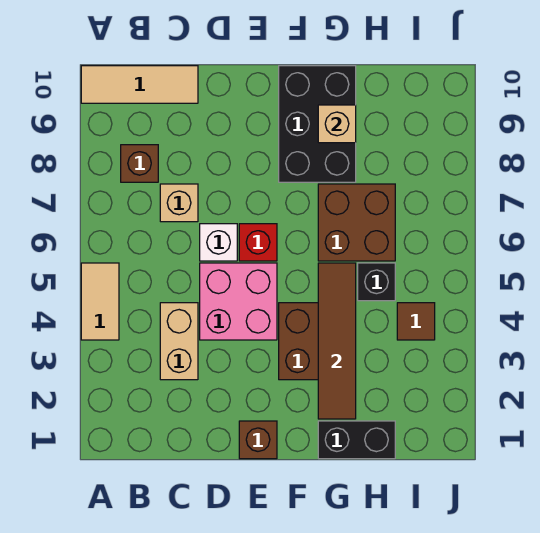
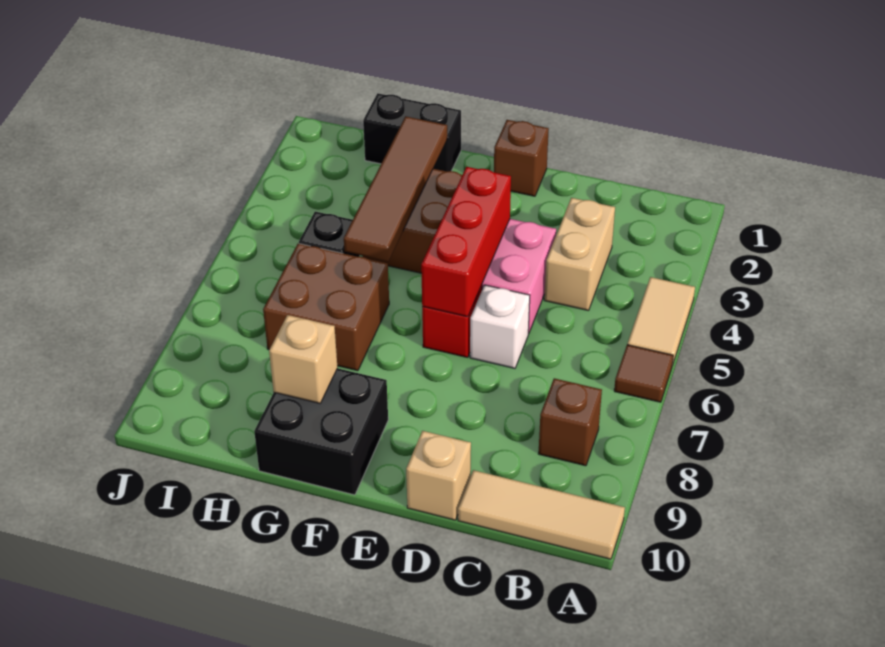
tan brick C7 level 1 -> tan brick D10 level 1
none -> red brick E4:E6 level 2
black brick F8:G10 level 1 -> black brick F9:G10 level 1
brown tile I4 level 1 -> brown tile A6 level 1

